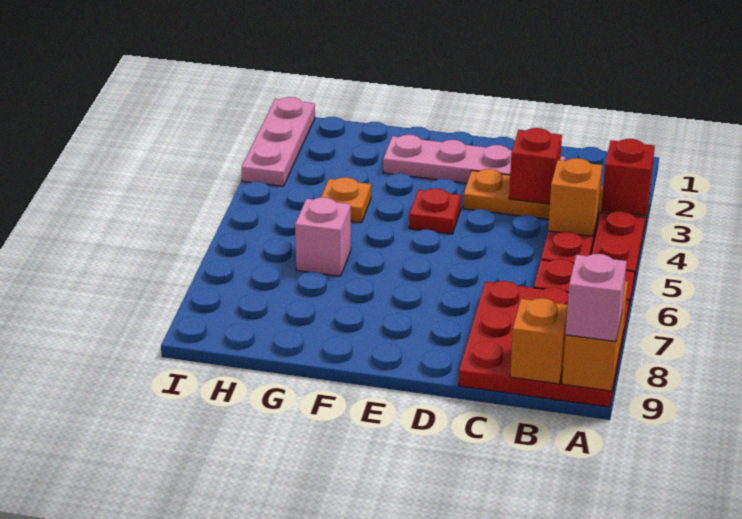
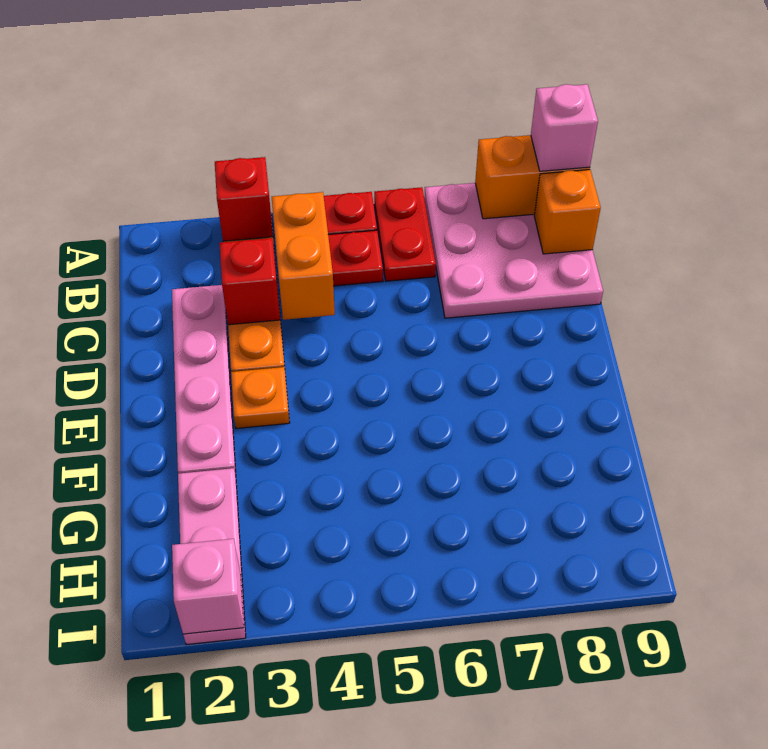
red plate A7:C9 level 1 -> pink plate A7:C9 level 1
orange brick B4 level 2 -> orange brick B4:C4 level 2
red plate E4 level 1 -> none
orange plate G4 level 1 -> orange plate E3 level 1
pink brick G6 level 1 -> pink brick I2 level 2
pink plate I1:I3 level 1 -> pink plate G2:I2 level 1

